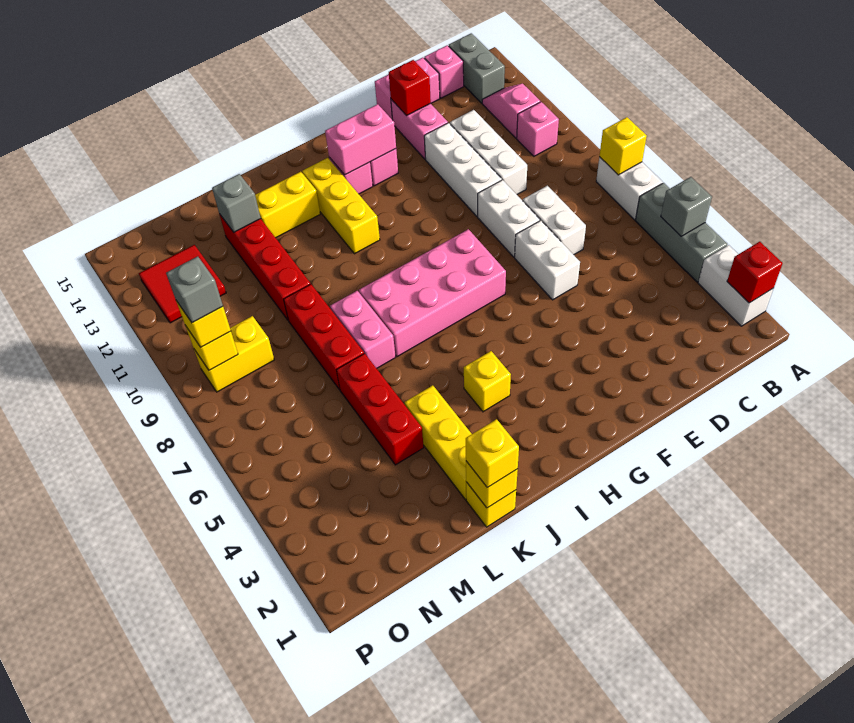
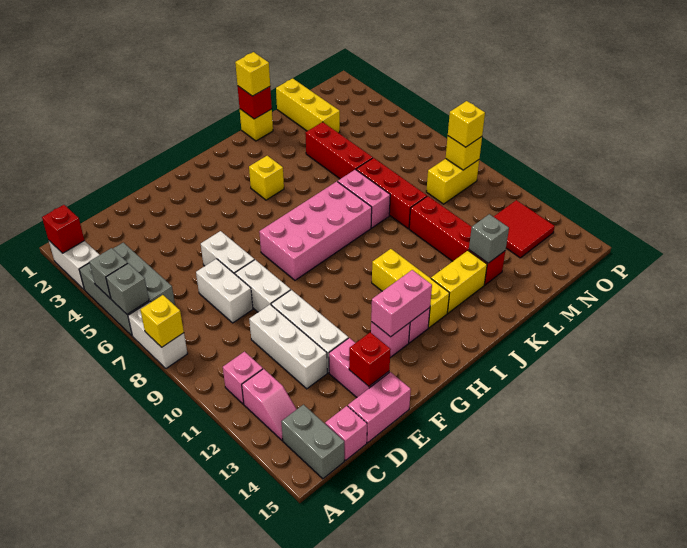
grey brick A4:A6 level 1 -> grey brick A4:B6 level 1
yellow brick K1 level 2 -> red brick K1 level 2
yellow brick K2:K4 level 1 -> yellow brick M1:M3 level 1
grey brick O9 level 4 -> grey brick A6 level 2

